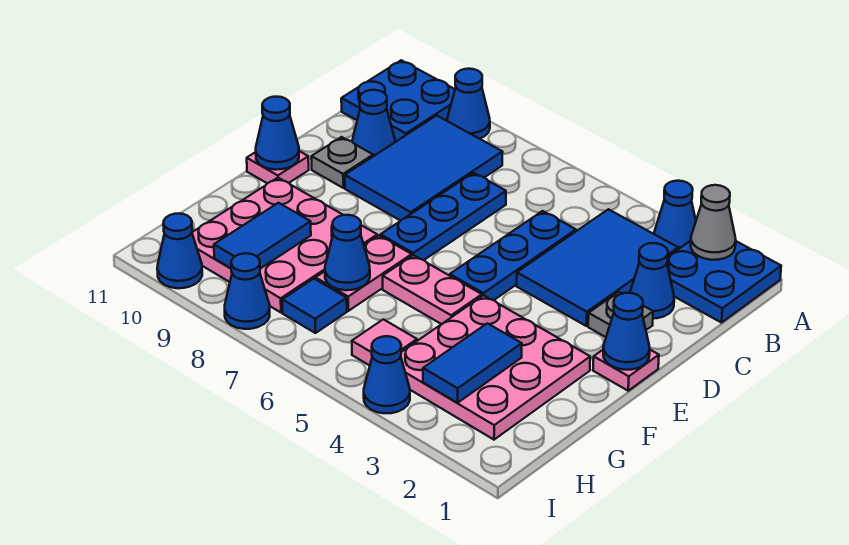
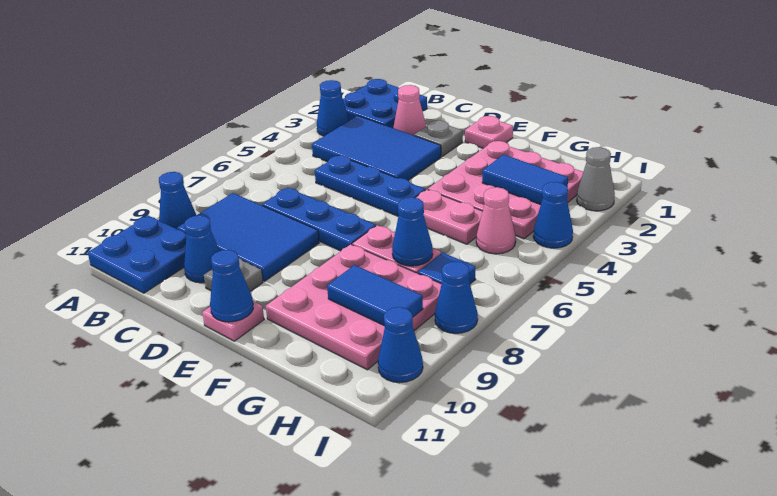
grey cone A2 level 2 -> grey cone I2 level 1
blue cone C2 level 1 -> pink cone C2 level 1
blue cone E1 level 2 -> none
pink plate F5:F6 level 1 -> pink plate F5:G5 level 1
pink tile H5 level 1 -> pink cone H5 level 1

